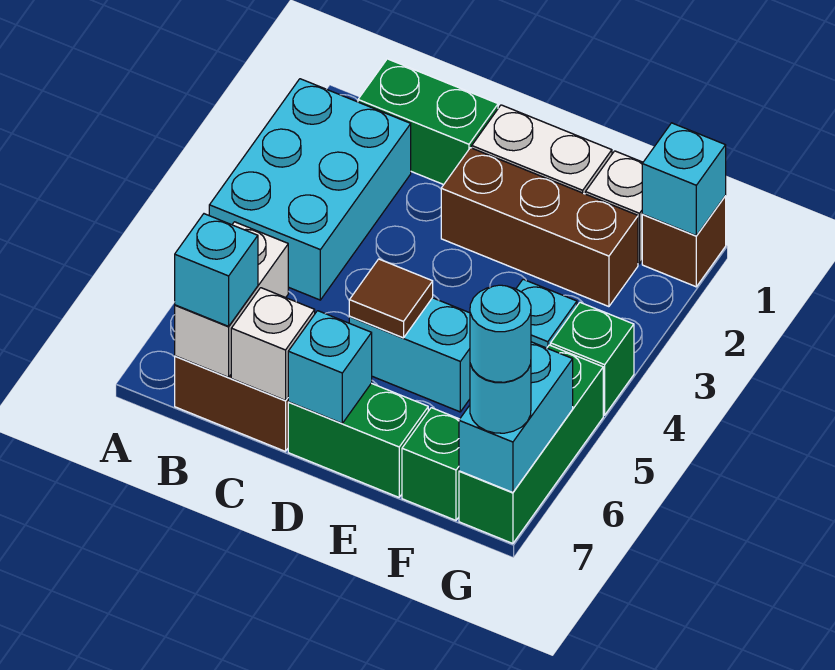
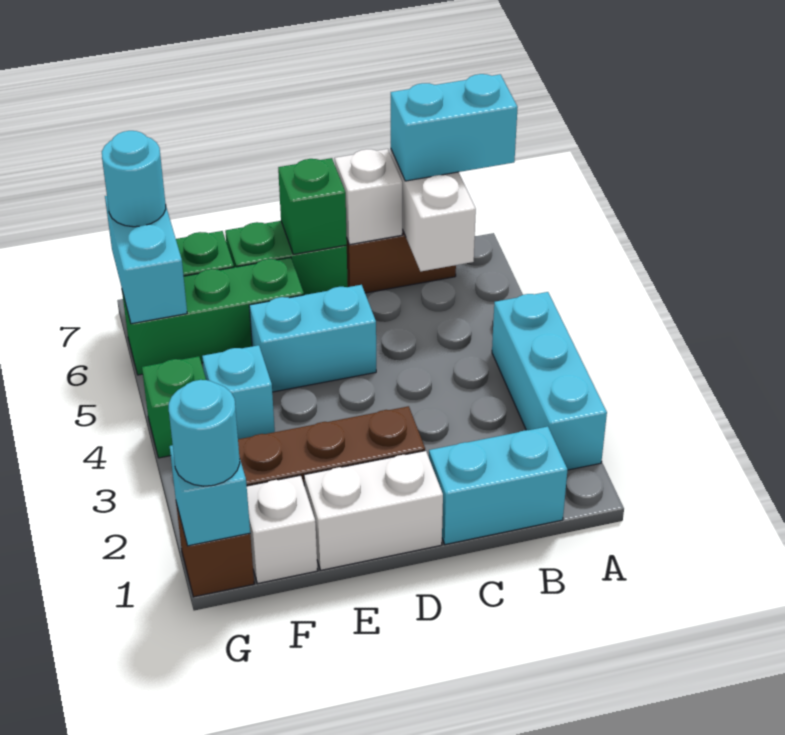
cyan brick A2:B4 level 1 -> cyan brick A2:A4 level 1
green brick B1:C1 level 1 -> cyan brick B1:C1 level 1
cyan brick B7 level 3 -> cyan brick A7:B7 level 3
brown tile D5 level 2 -> none
cyan brick D7 level 2 -> green brick D7 level 2
green brick G5:G7 level 1 -> green brick E6:G6 level 1
cyan round brick G7 level 4 -> cyan round brick G1 level 3

